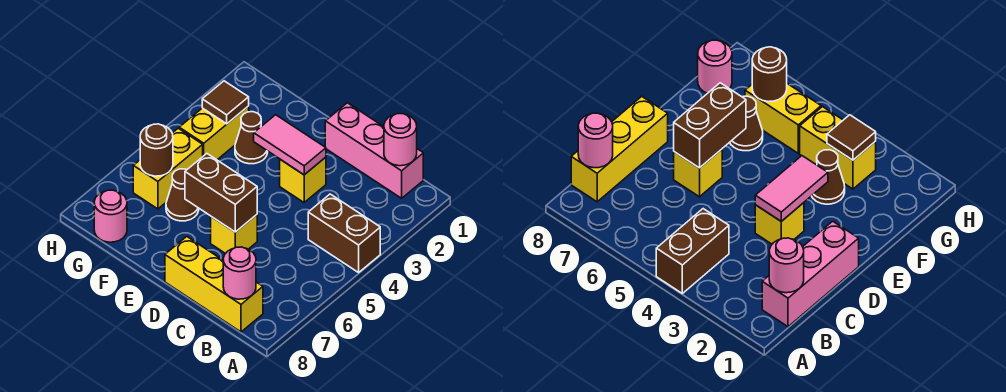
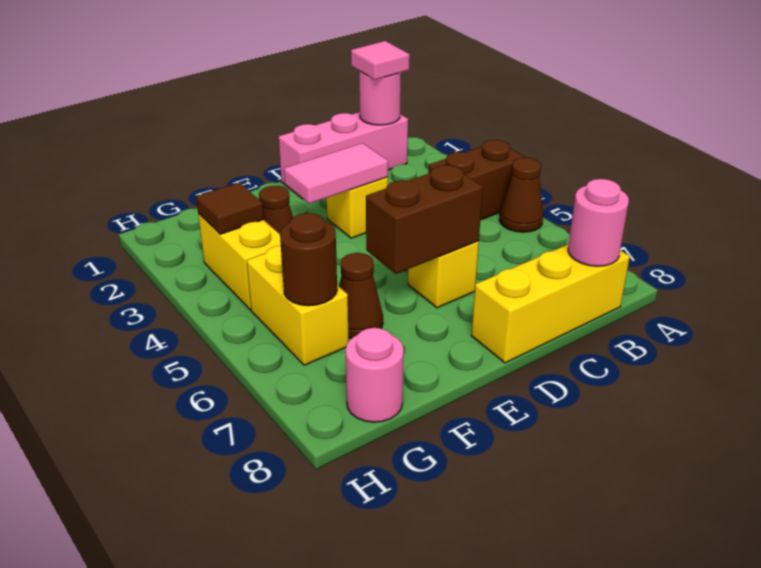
none -> brown cone A5 level 1
none -> pink tile B1 level 3

